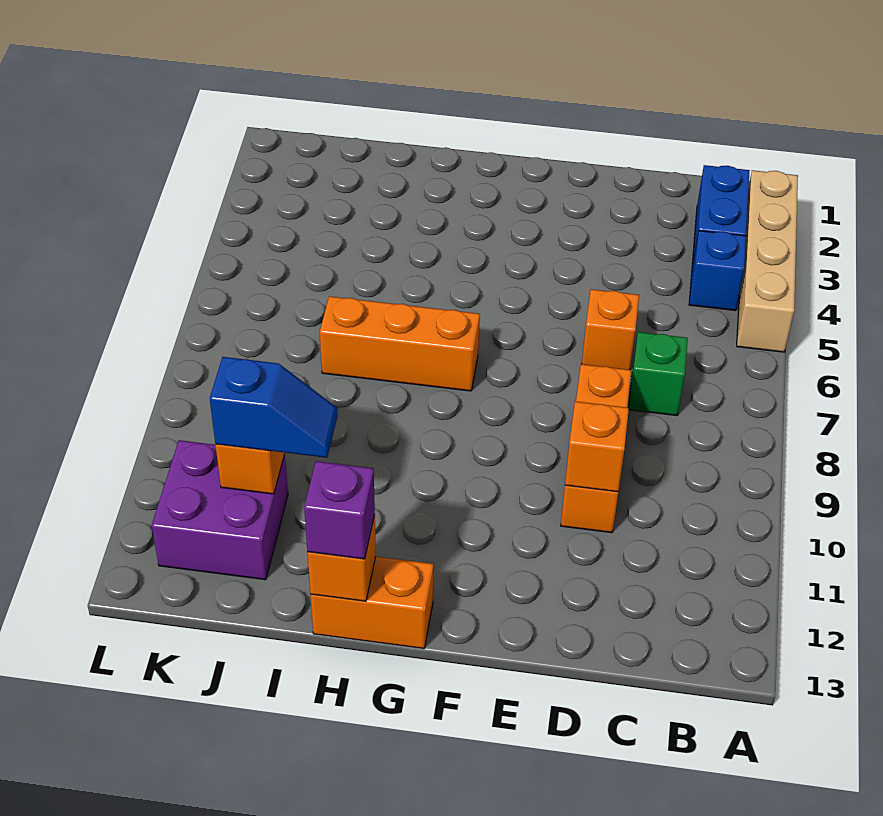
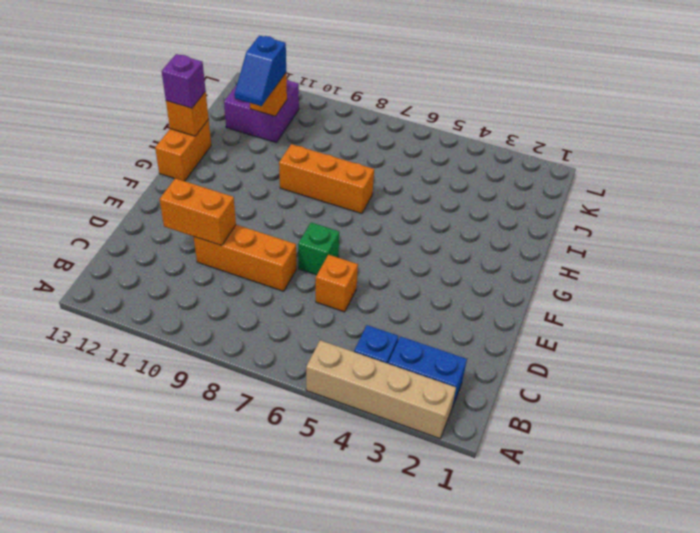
green brick C7 level 1 -> green brick E7 level 1
orange brick D10 level 2 -> orange brick D10:D11 level 2
orange brick G7:I7 level 1 -> orange brick H7:H9 level 1

